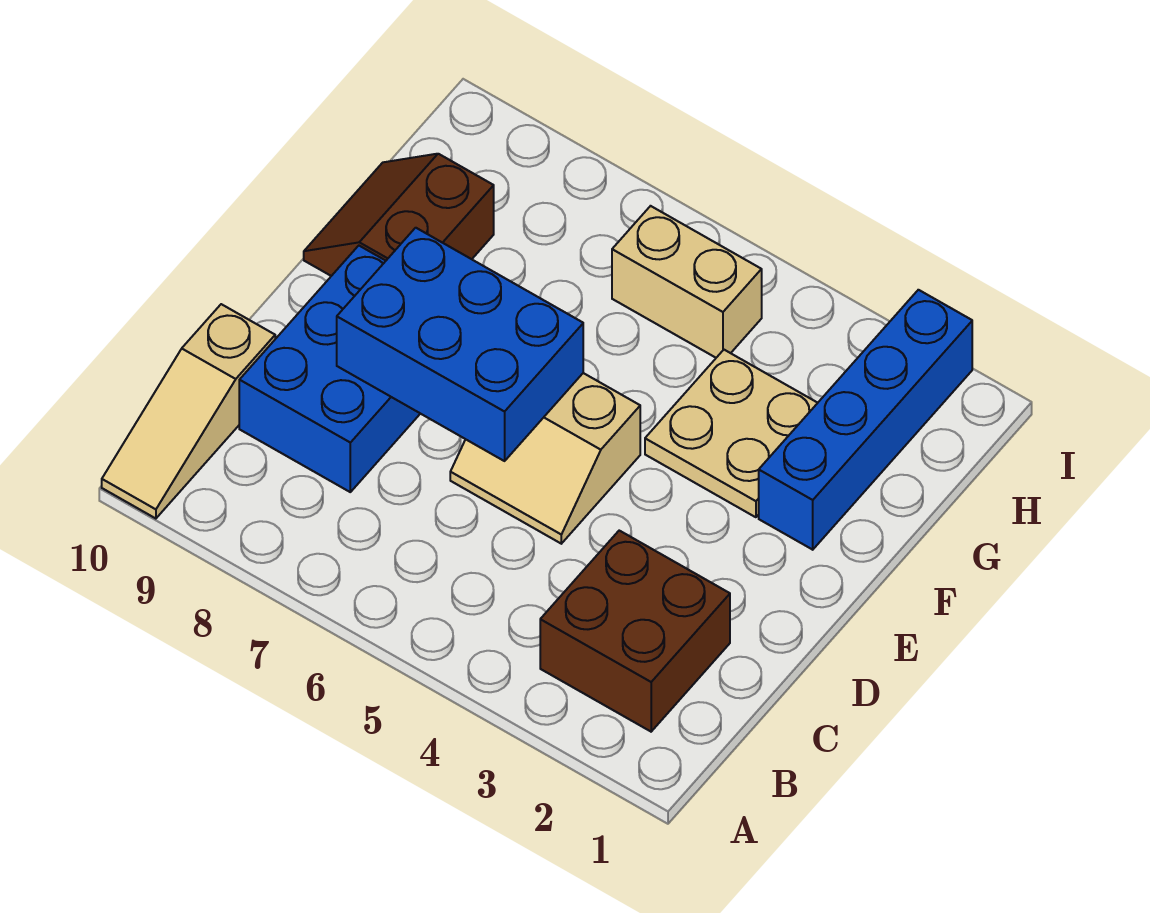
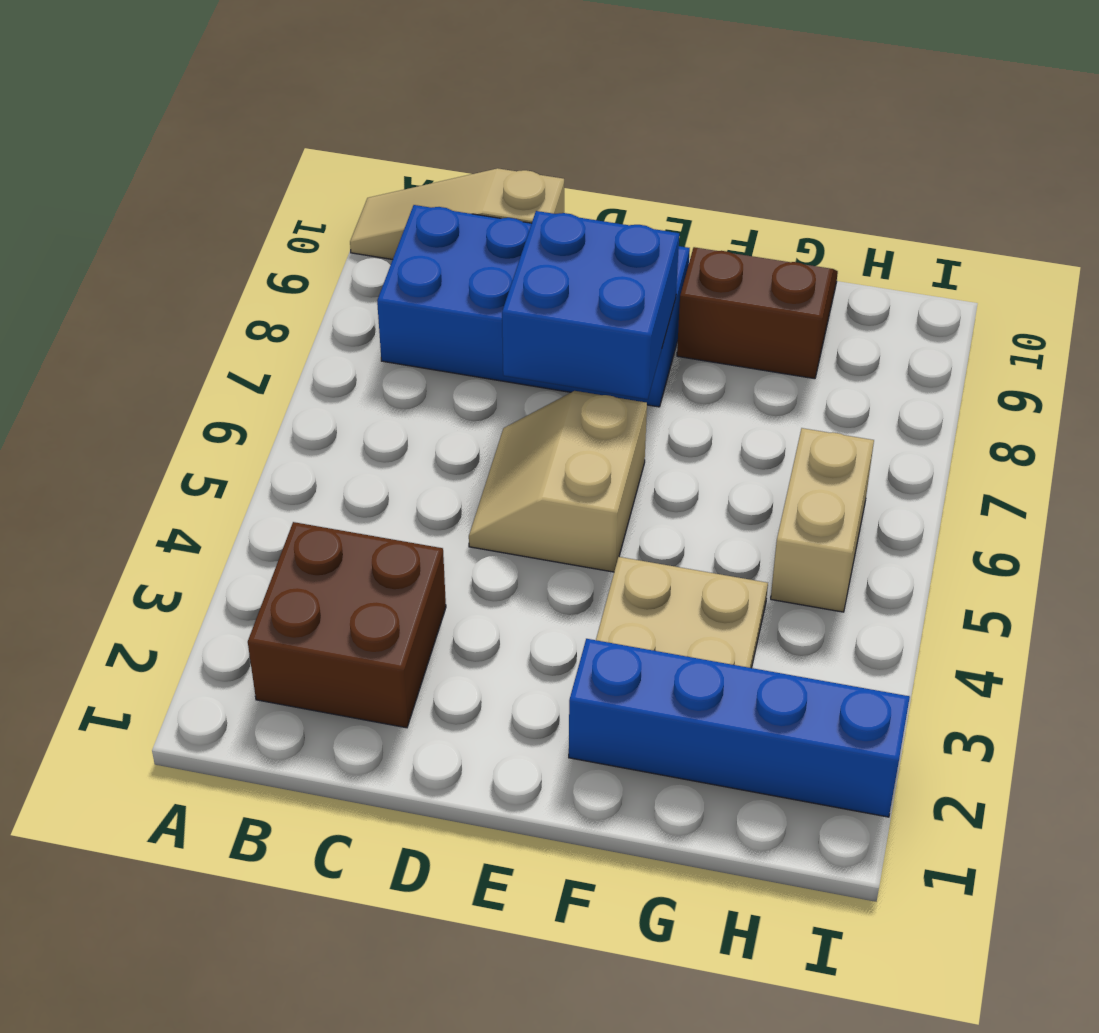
blue brick C8:E9 level 1 -> blue brick B8:E9 level 1
blue brick D6:E8 level 2 -> blue brick D7:E8 level 2

